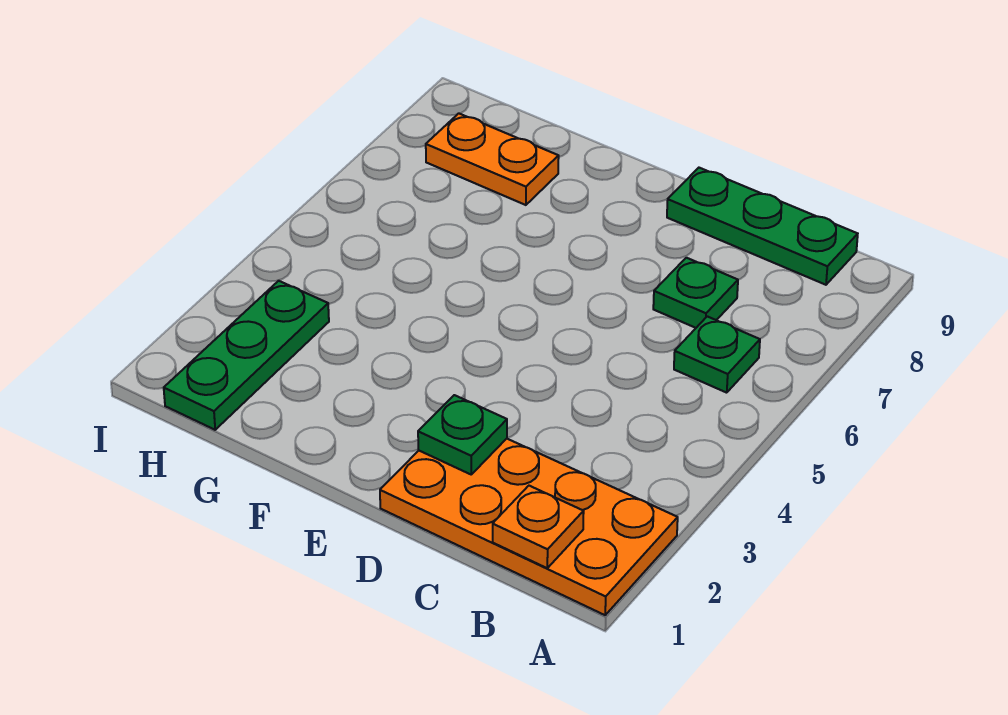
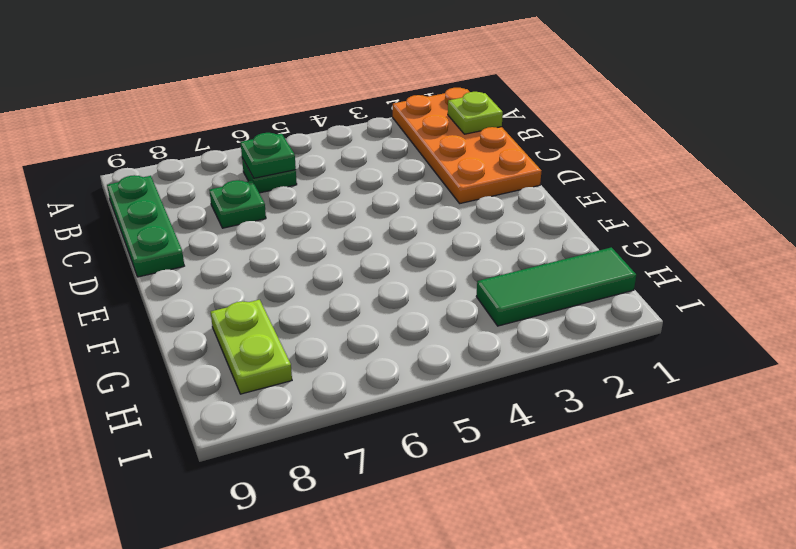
orange plate B1 level 2 -> lime plate B1 level 2
green plate D2 level 2 -> green plate B6 level 2
orange plate G8:H8 level 1 -> lime plate G8:H8 level 1
green plate H1:H3 level 1 -> green tile H1:H3 level 1

